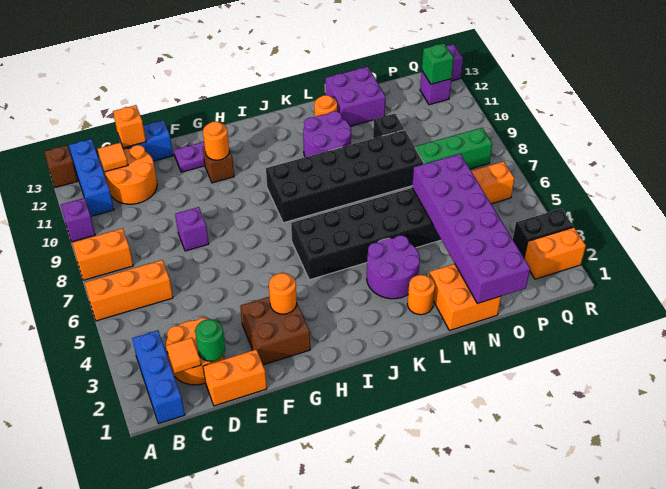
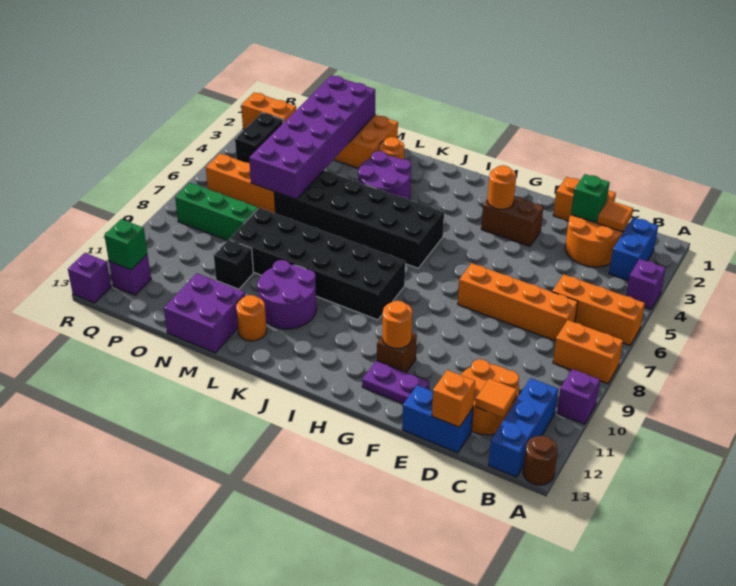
brown brick A13 level 1 -> brown round brick A13 level 1
blue brick B1:B3 level 1 -> blue brick B2:B3 level 1
none -> orange brick C7:F7 level 1
green round brick D2 level 2 -> green brick D2 level 2
purple brick E8 level 1 -> purple brick A4 level 1
brown brick F2:G3 level 1 -> brown brick F3:G3 level 1
black brick Q3:R3 level 1 -> black brick Q3:Q4 level 1

